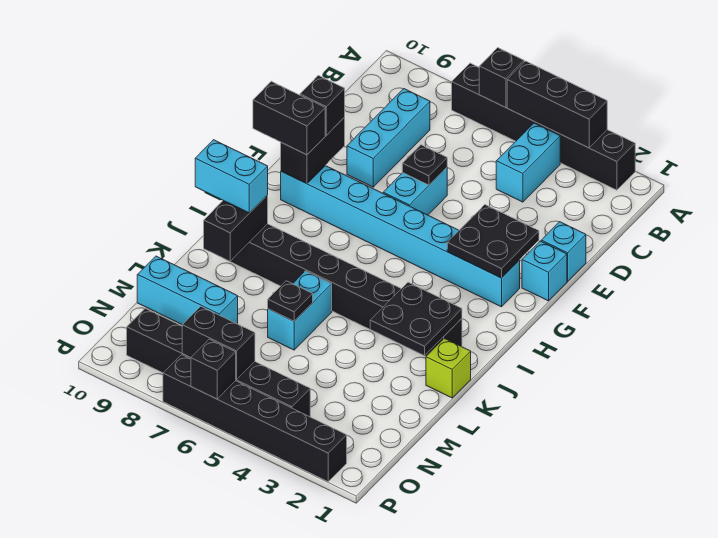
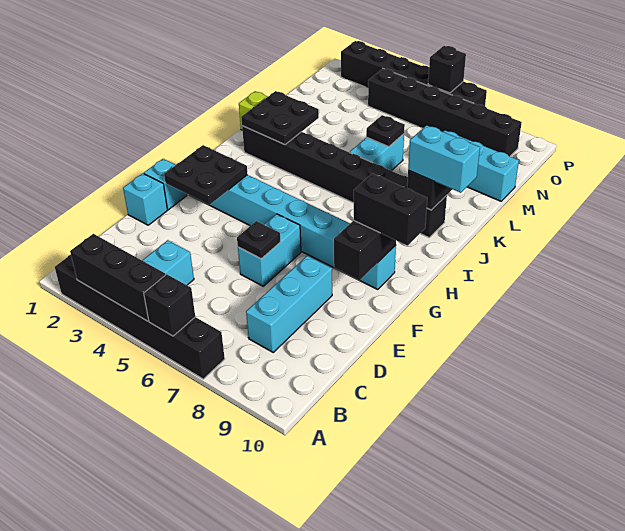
black brick F9 level 3 -> none
black brick O6:O7 level 2 -> none

